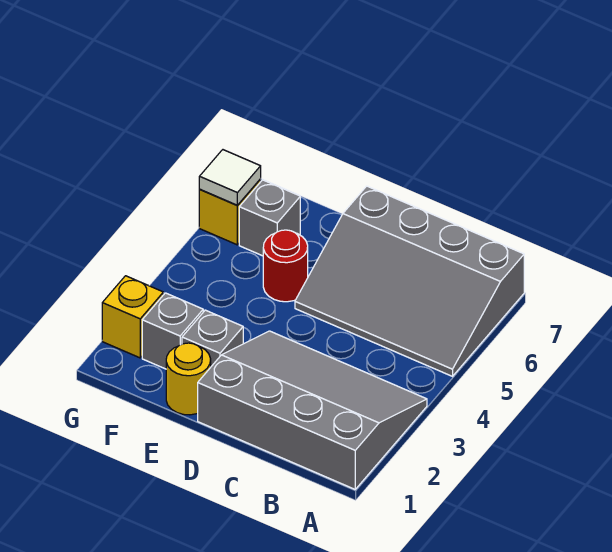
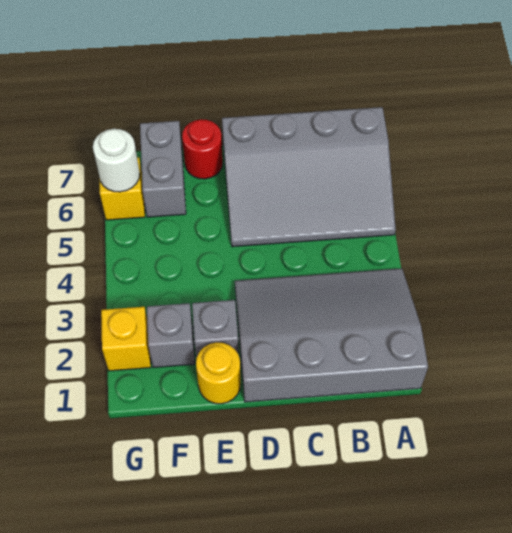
red round brick E5 level 1 -> red round brick E7 level 1
grey brick F6 level 1 -> grey brick F6:F7 level 1
white tile G6 level 2 -> white round brick G6 level 2

